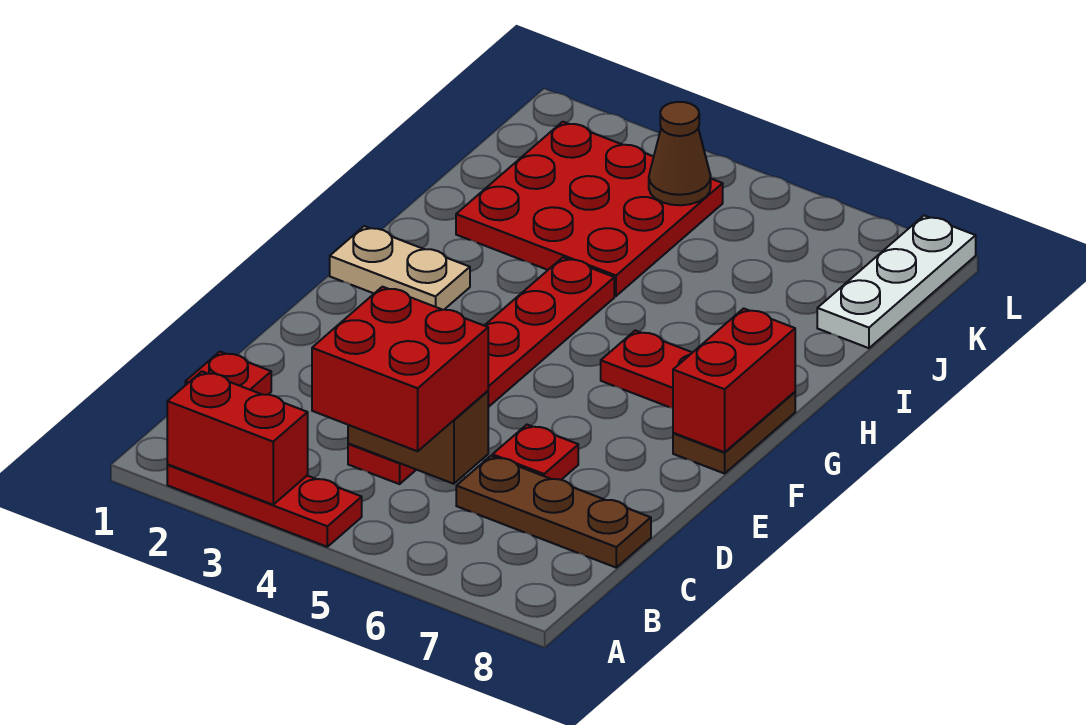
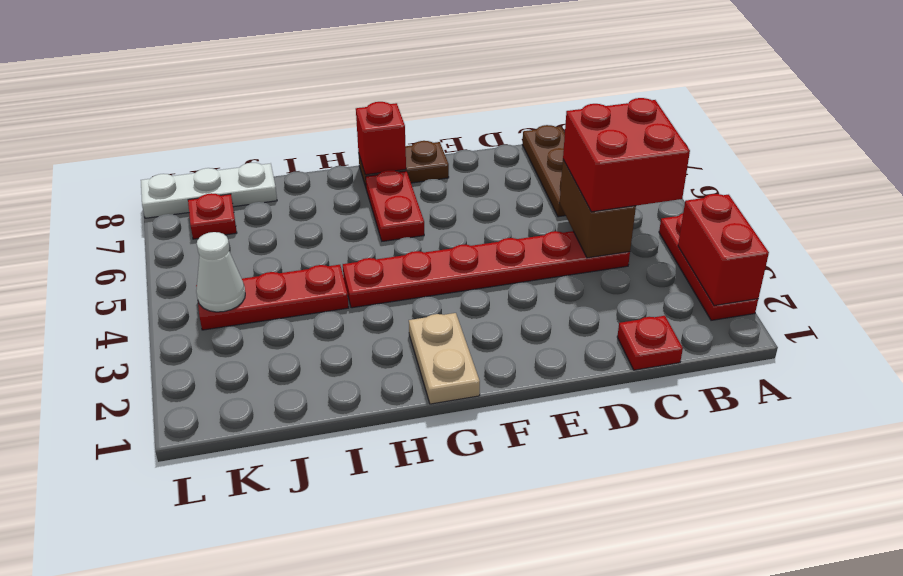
red plate D6 level 1 -> red plate K7 level 1
red brick F8:G8 level 2 -> red brick G8 level 2
red plate I2:K4 level 1 -> red plate I4:K4 level 1
brown cone K4 level 2 -> white cone K4 level 2

